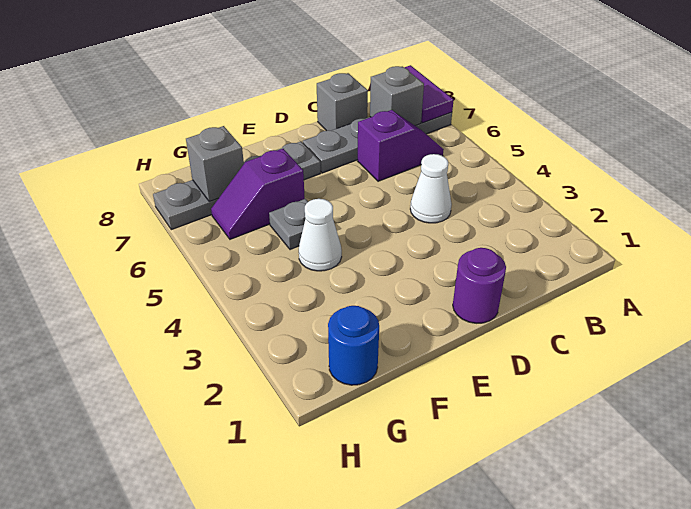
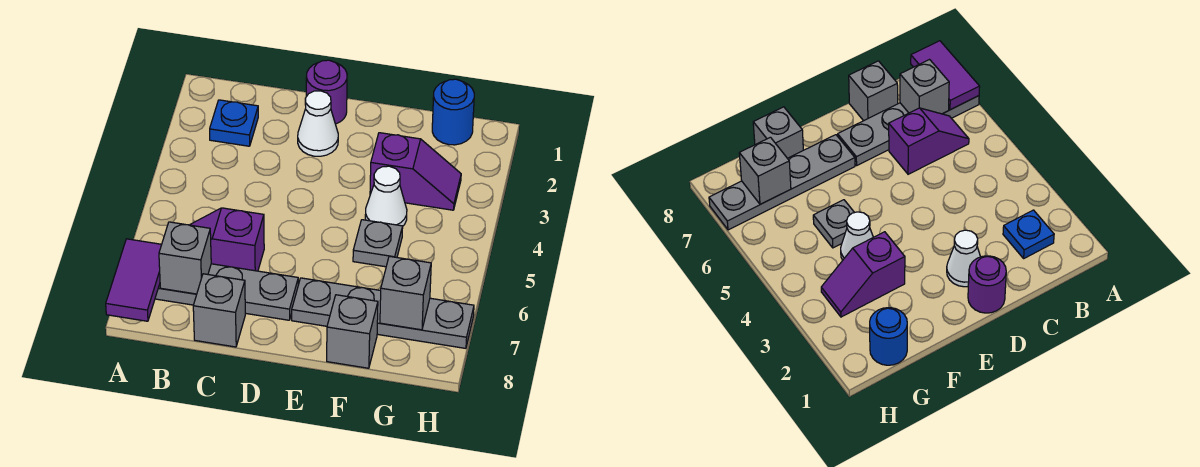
none -> blue plate B2 level 1
white cone C4 level 1 -> white cone D2 level 1
purple slope F6:G6 level 1 top F -> purple slope F3:G3 level 1 top F
none -> grey brick F8 level 1

